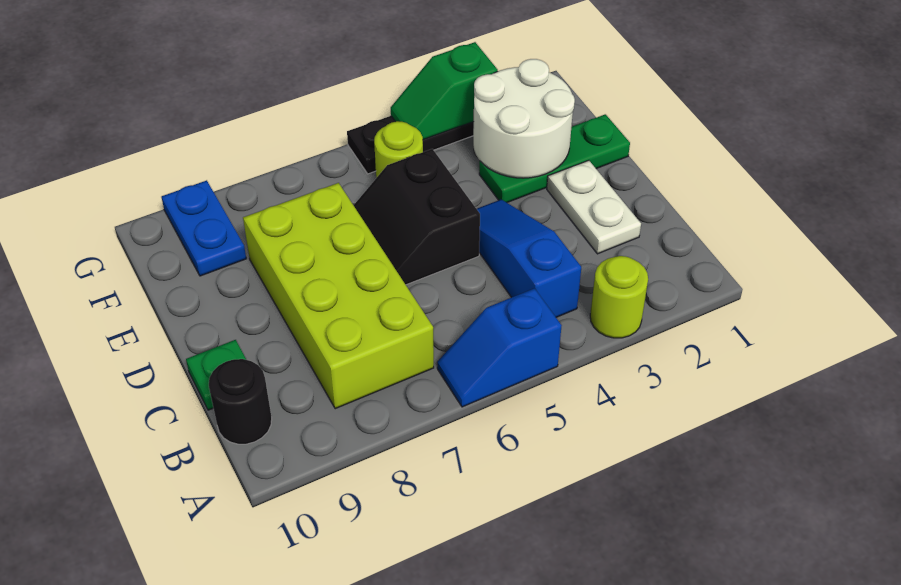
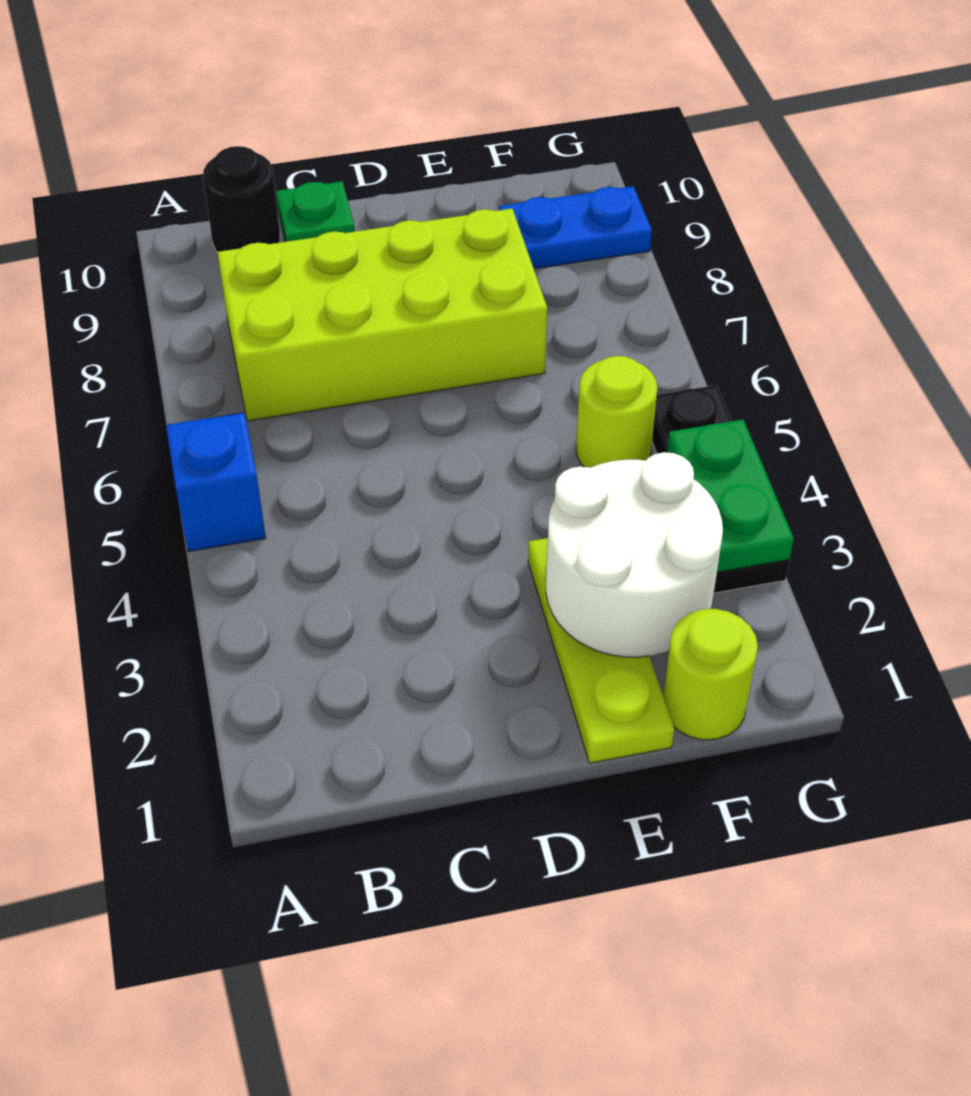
lime round brick A3 level 1 -> lime round brick F1 level 1
blue slope B4:D4 level 1 top B -> none
white plate C2:D2 level 1 -> none
black slope D5:E6 level 1 top 5 -> none
green plate E1:E3 level 1 -> lime plate E1:E3 level 1
green slope G3:G4 level 2 top 3 -> green plate G3:G4 level 2

